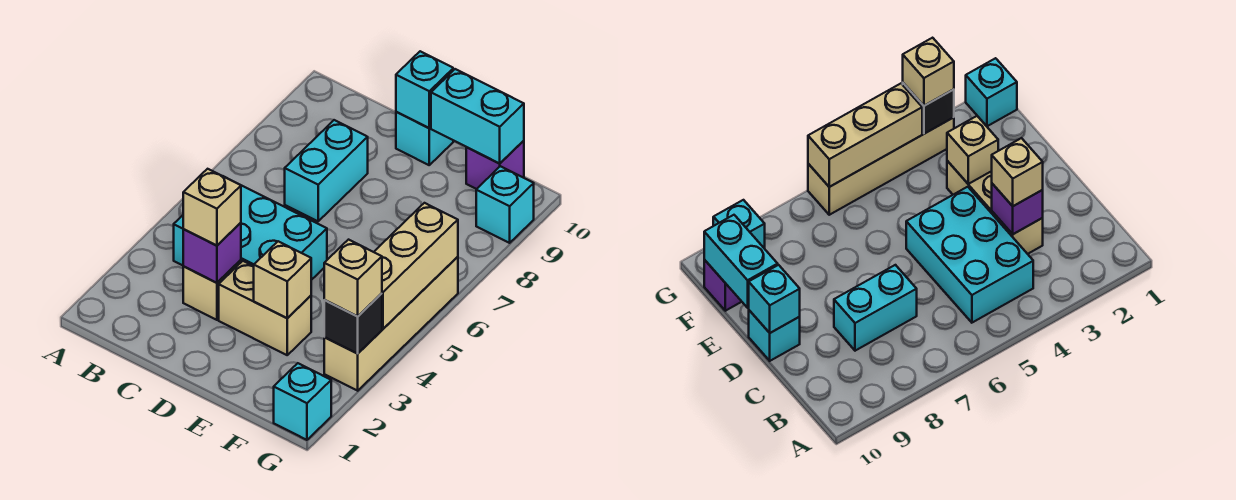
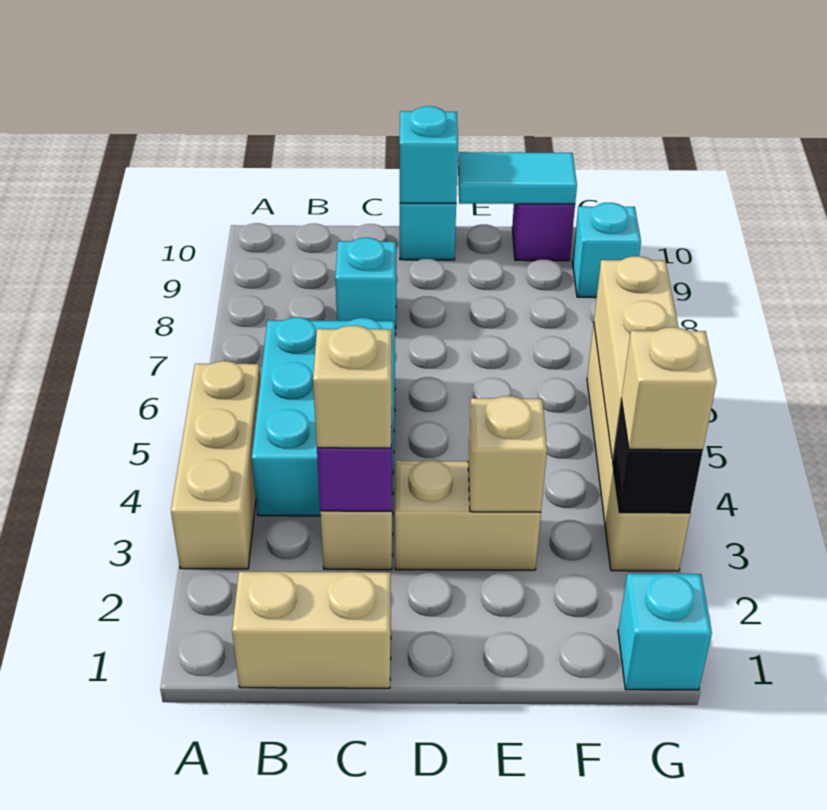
none -> tan brick A3:A5 level 1
none -> tan brick B1:C1 level 1
cyan brick B4:D5 level 1 -> cyan brick B4:C6 level 1
cyan brick C7:C8 level 1 -> cyan brick C8 level 1
cyan brick E10:F10 level 2 -> cyan tile E10:F10 level 2

